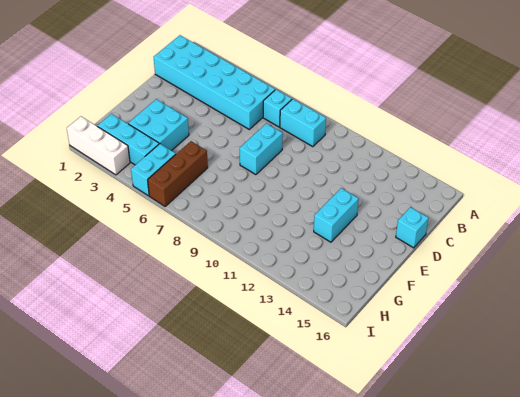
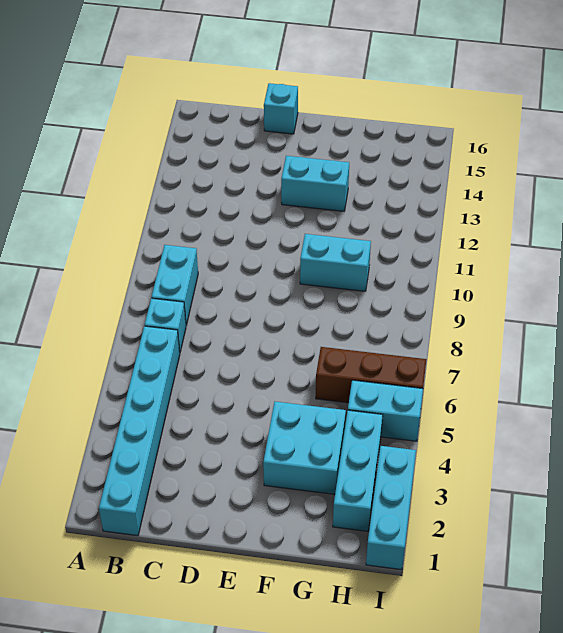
cyan brick B1:C6 level 1 -> cyan brick B1:B6 level 1
cyan brick D8:E8 level 1 -> cyan brick F10:G10 level 1
white brick I1:I3 level 1 -> cyan brick I1:I3 level 1

